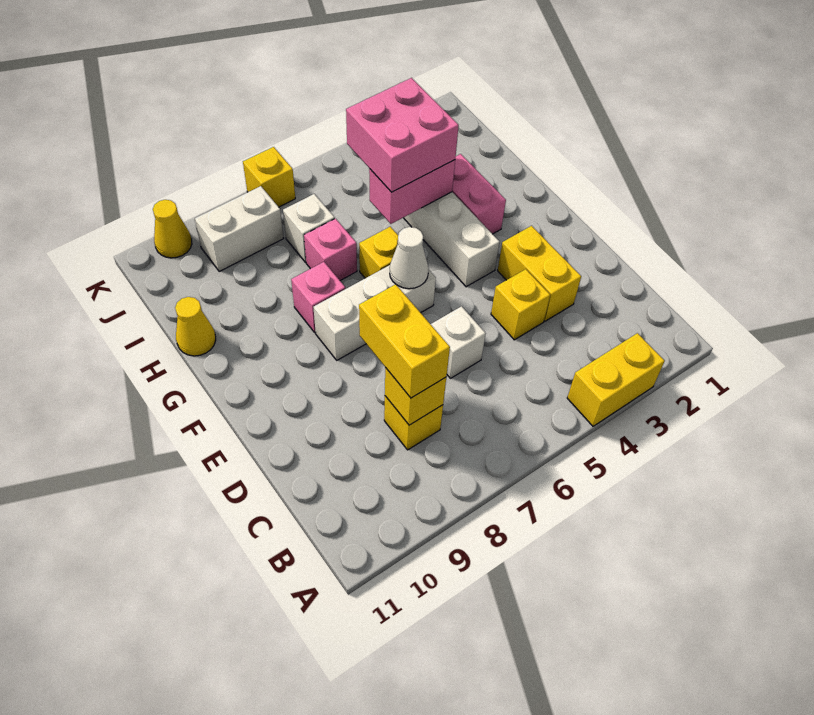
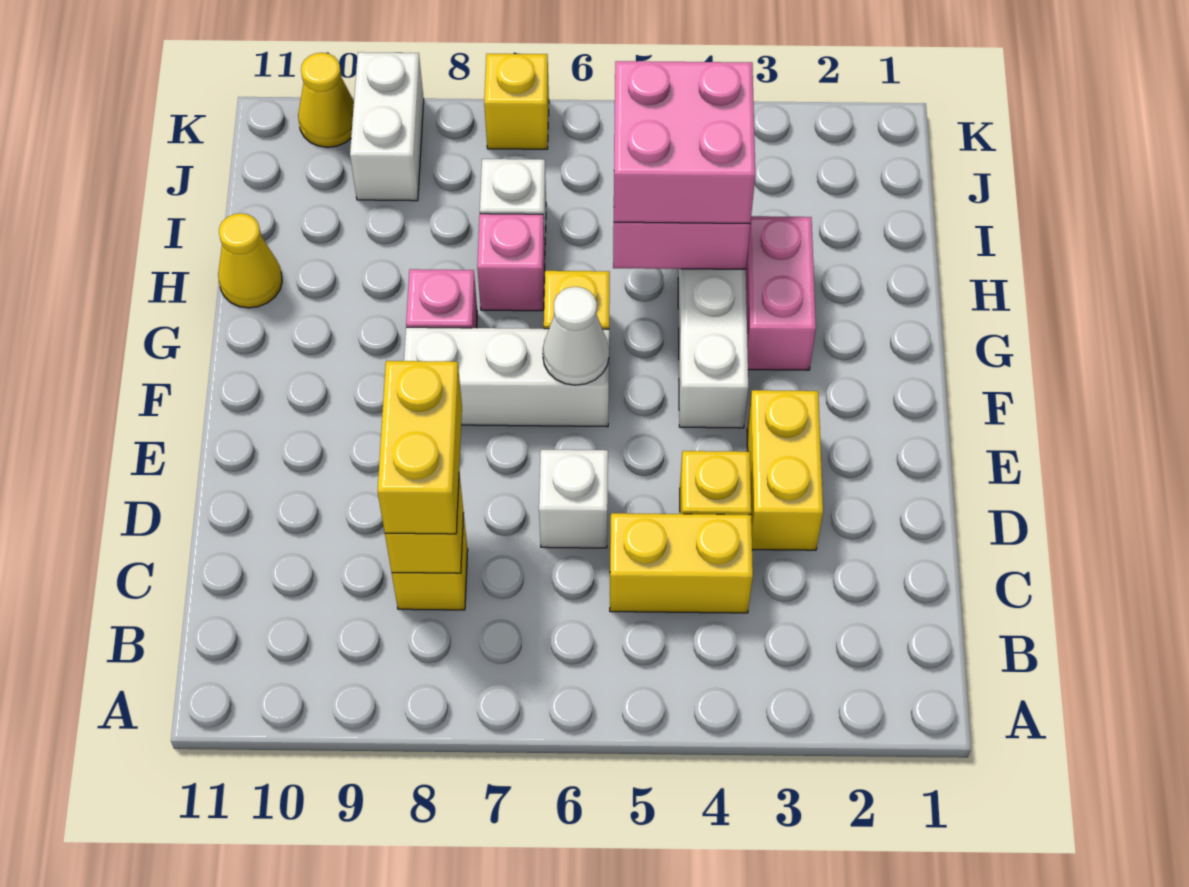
yellow brick A3:A4 level 1 -> yellow brick C4:C5 level 1
white brick J8:J9 level 1 -> white brick J9:K9 level 1

